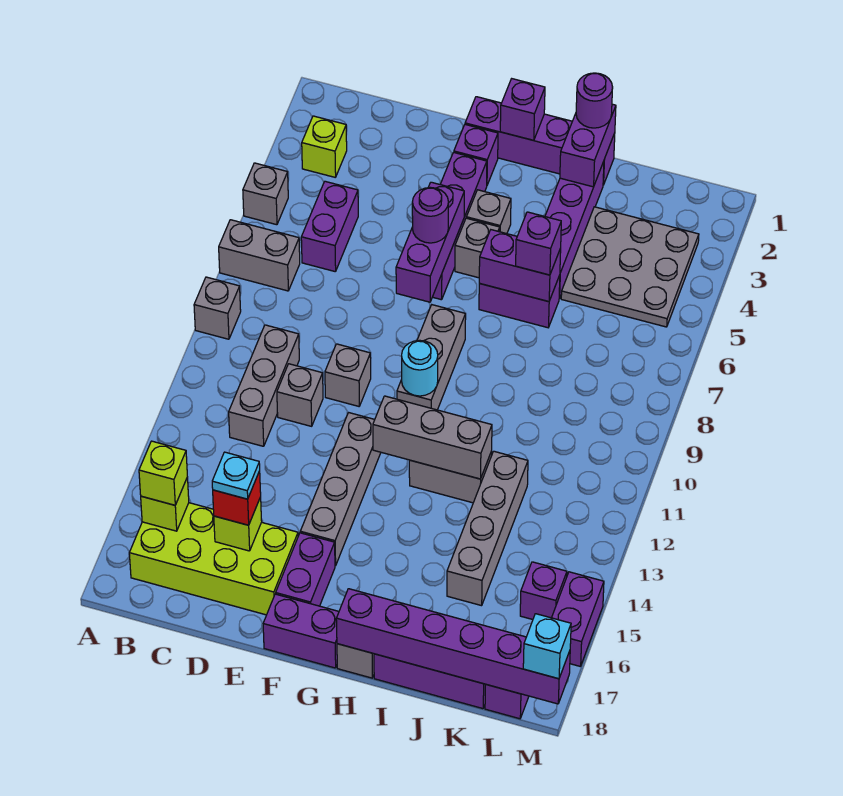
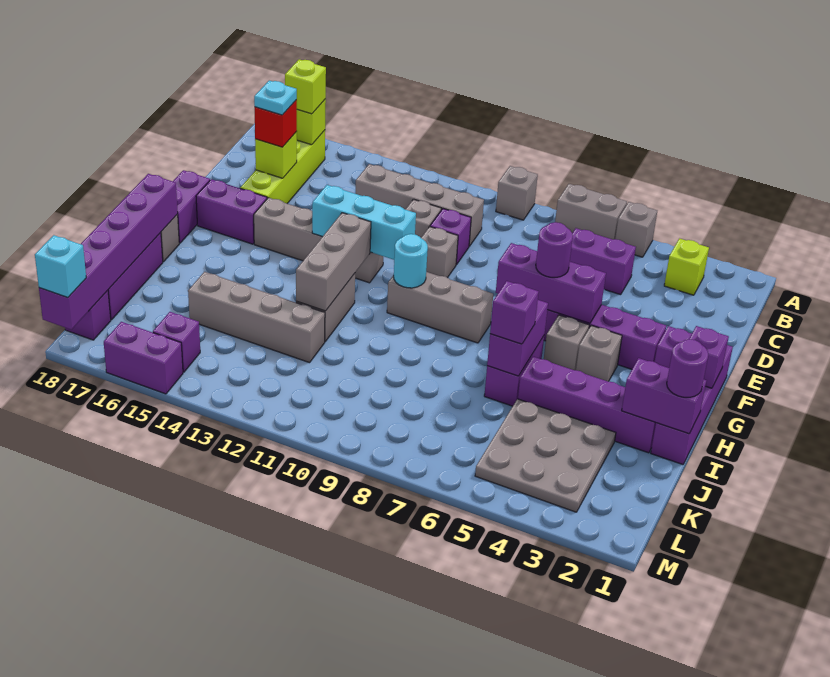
grey brick A7:B7 level 1 -> grey brick A6:A7 level 1
lime brick B16:E17 level 1 -> lime brick B16:E16 level 1
grey brick C10:C12 level 1 -> grey brick C10:C13 level 1
none -> purple brick D10 level 1
none -> cyan brick F11:F13 level 2

